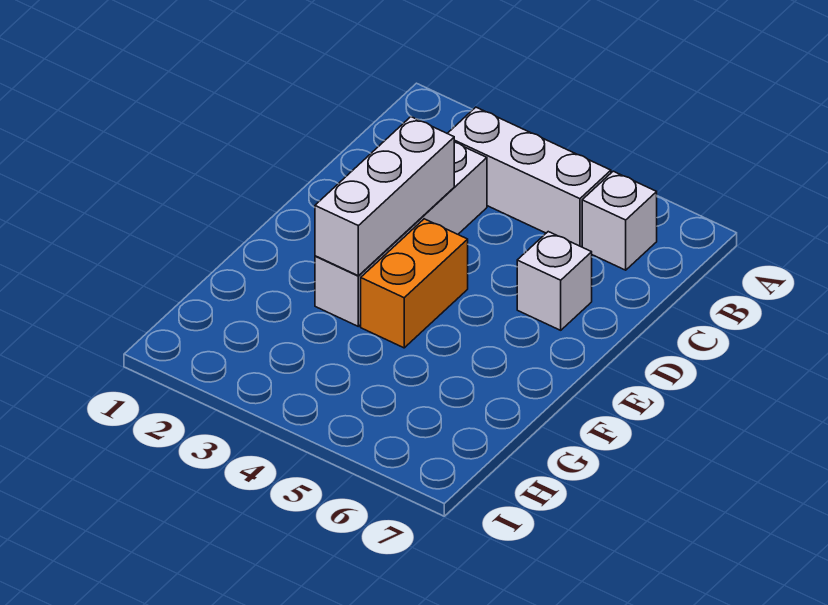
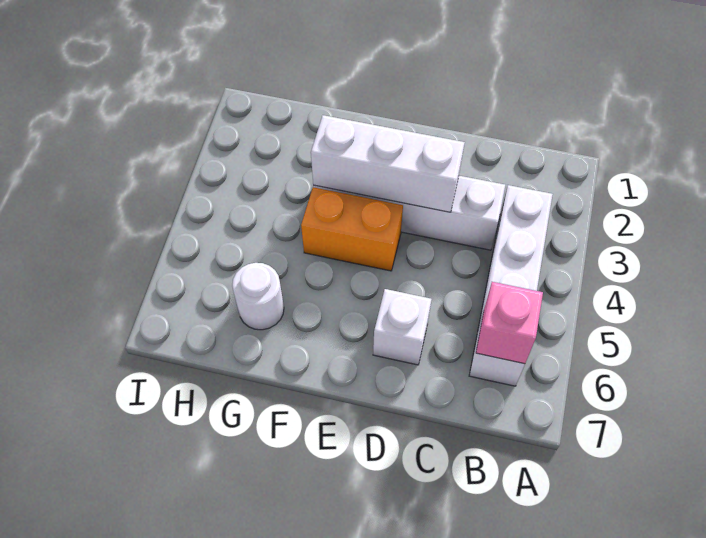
none -> pink brick B6 level 2
none -> white round brick G6 level 1

